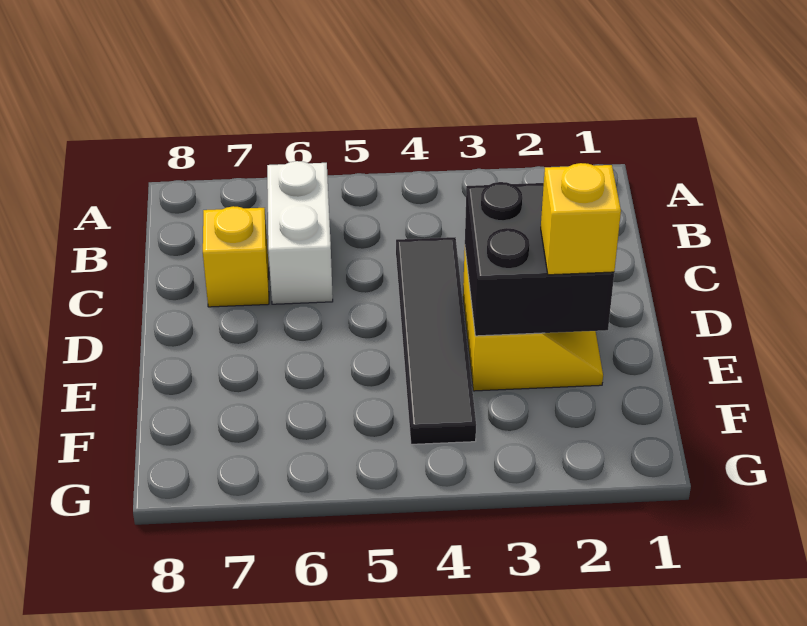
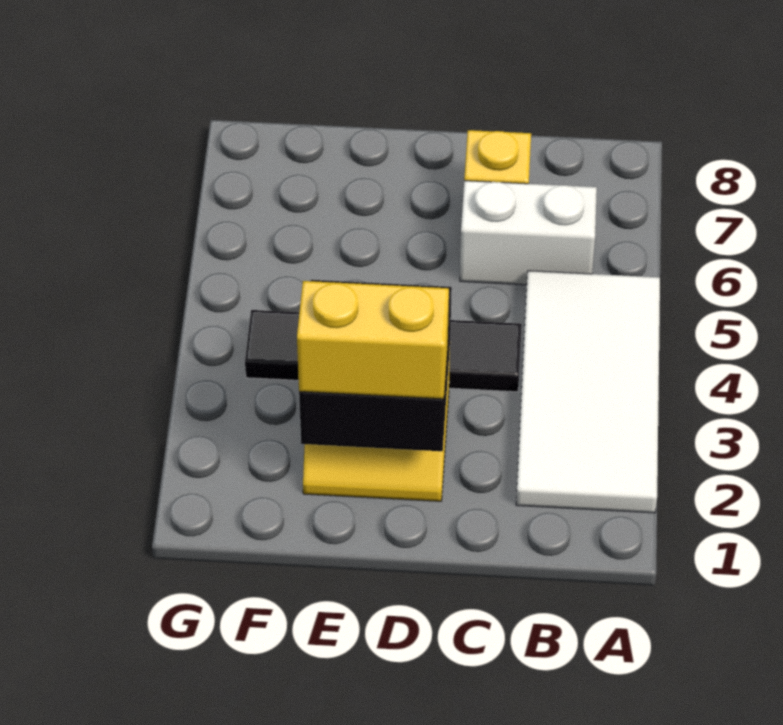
none -> white tile A2:B5 level 1
yellow brick E2 level 3 -> yellow brick D2:E2 level 3

